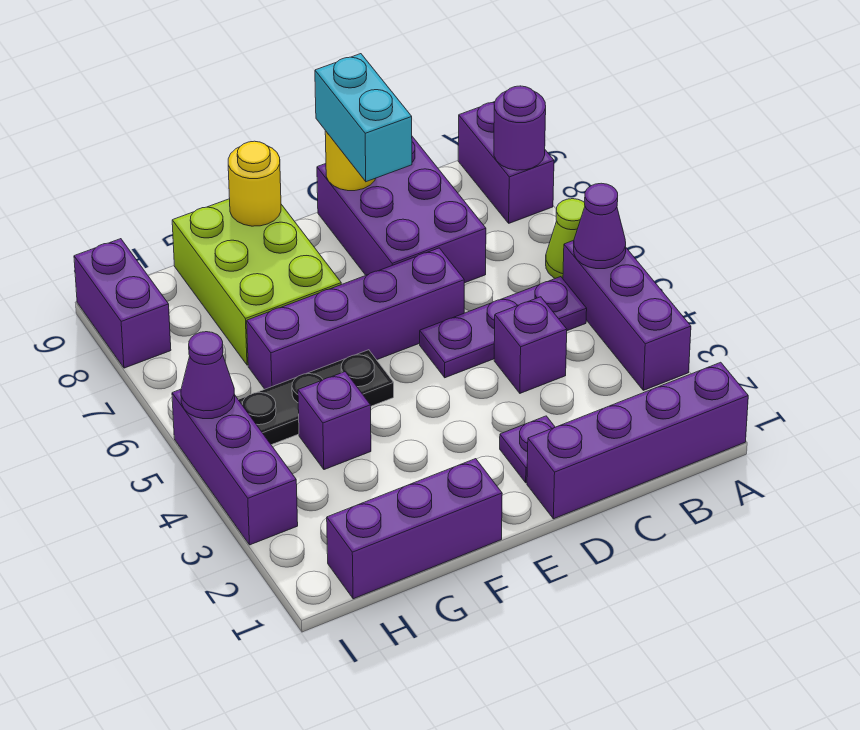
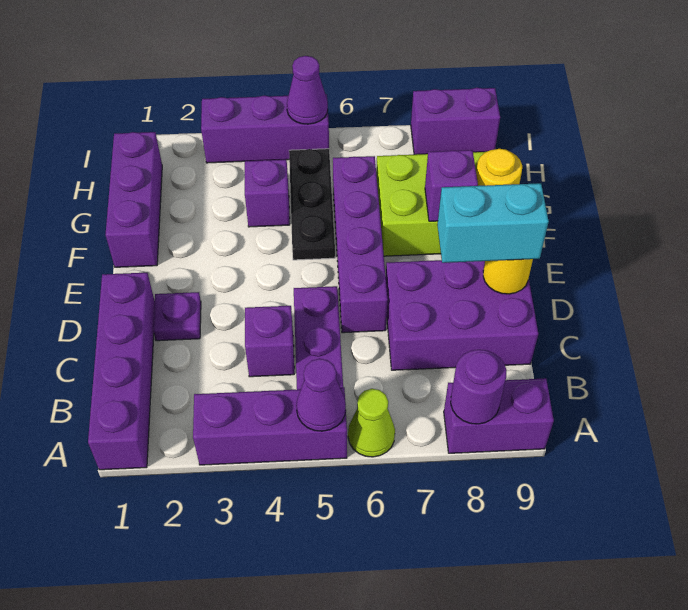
none -> purple brick F8 level 2

